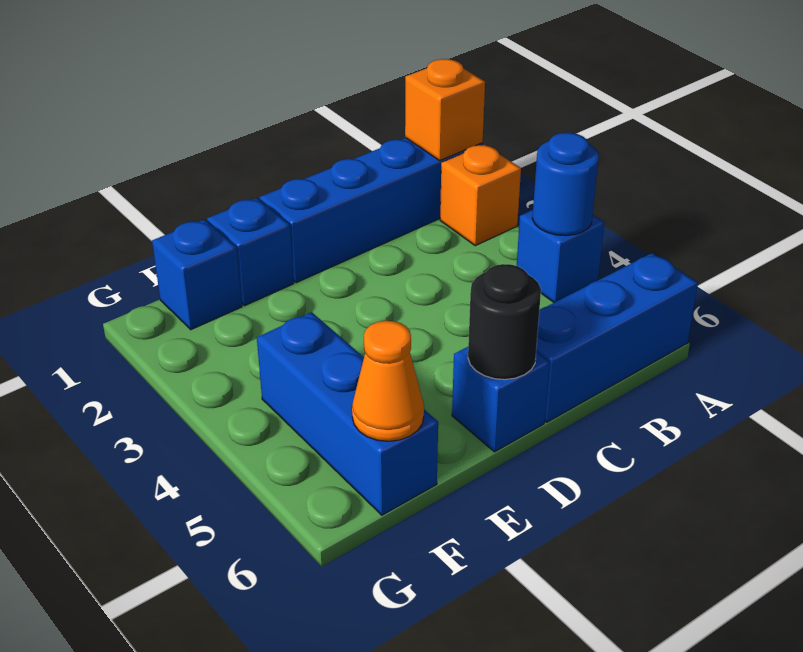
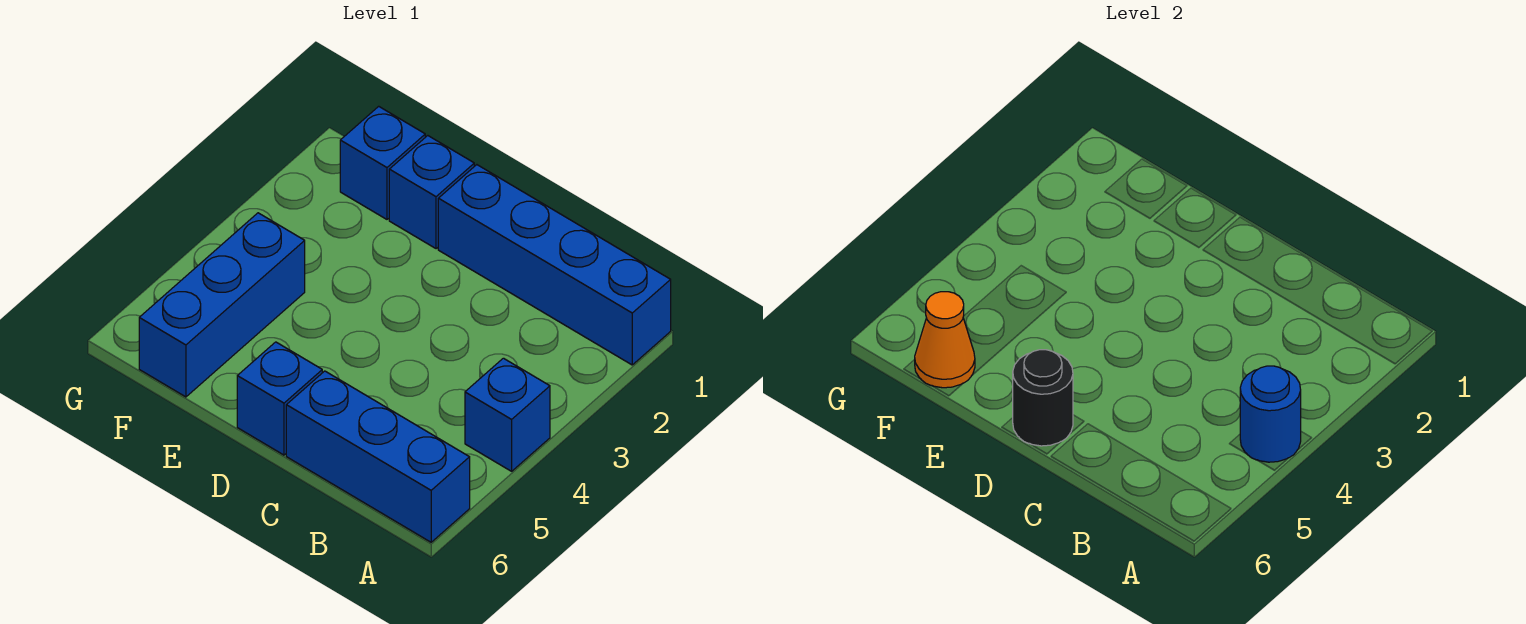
orange brick A1 level 2 -> none
orange brick A2 level 1 -> none

